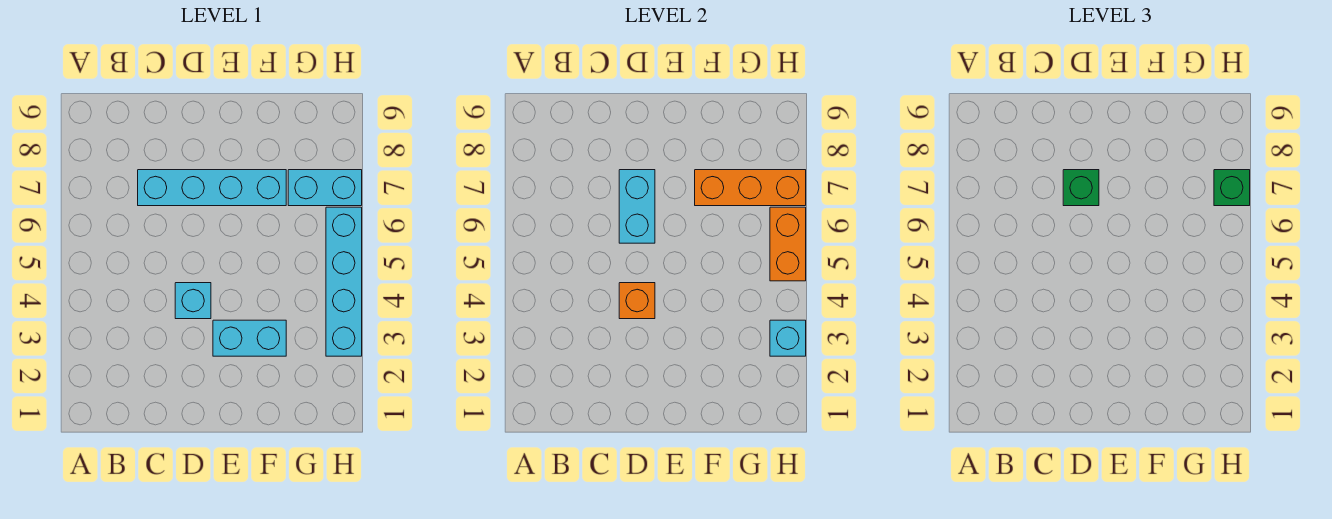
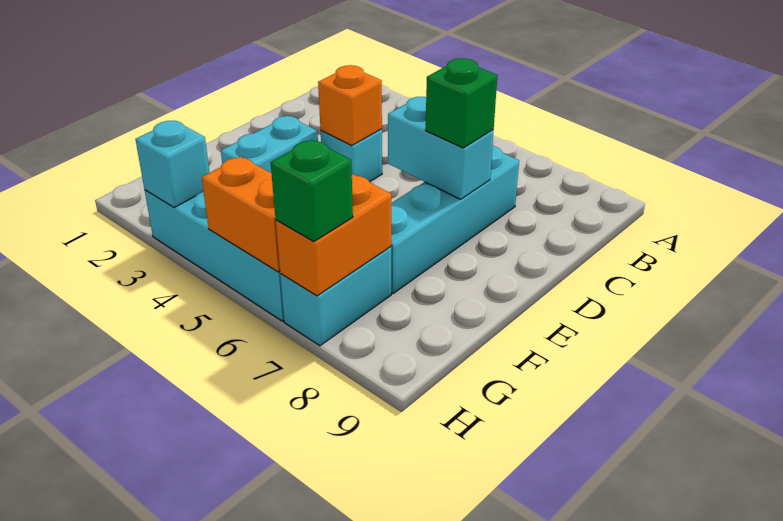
orange brick F7:H7 level 2 -> orange brick G7:H7 level 2

